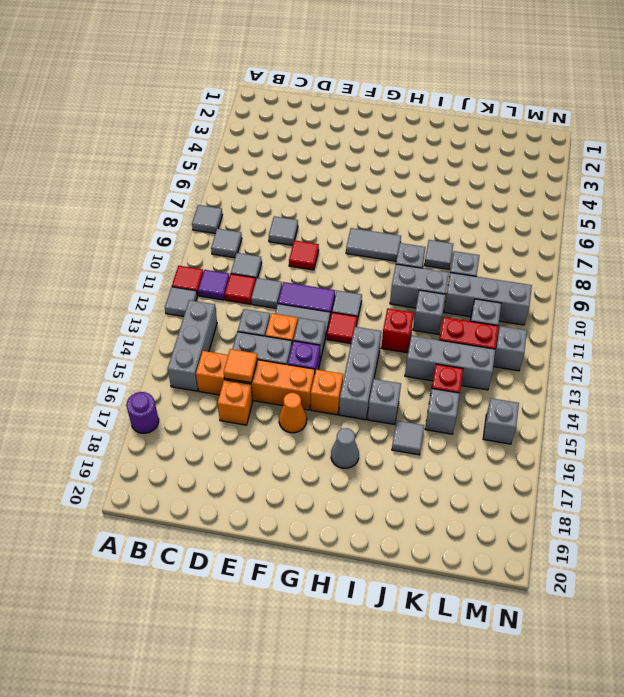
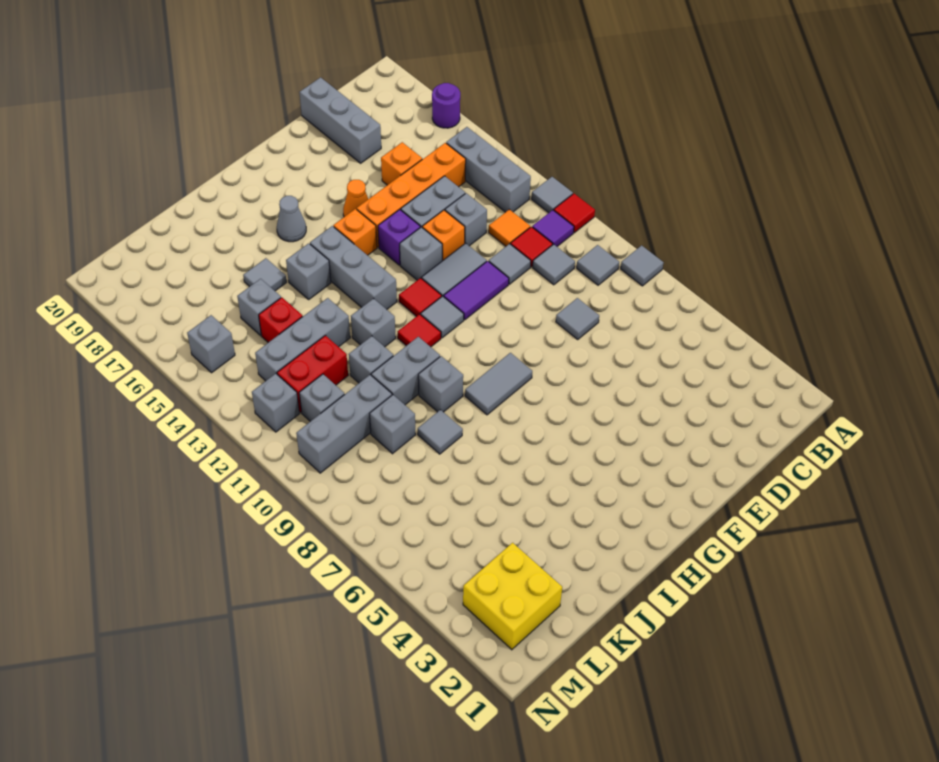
orange tile D15 level 2 -> orange tile C12 level 1
none -> grey brick D18:D20 level 1
red tile E9 level 1 -> red tile H11 level 1
red brick I12 level 1 -> grey brick I12 level 1
none -> yellow brick L2:M3 level 1

